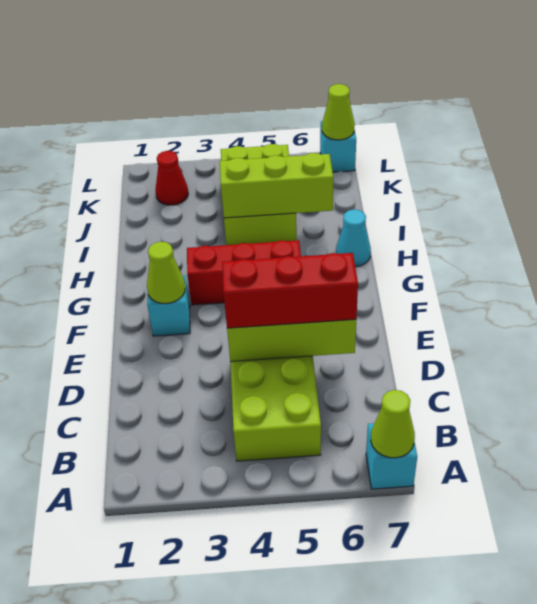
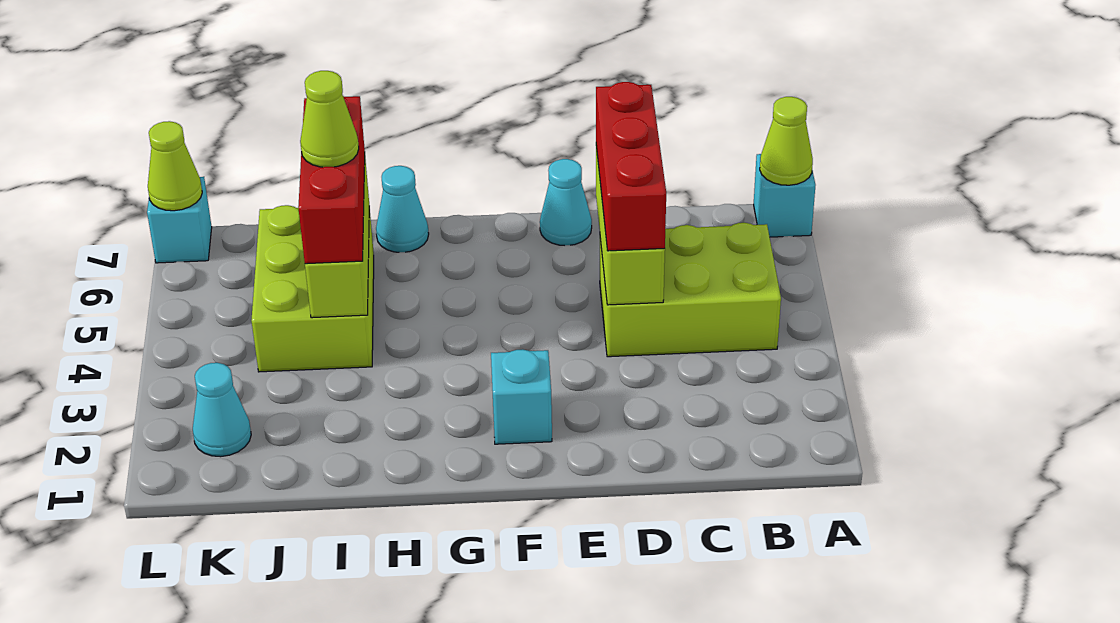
none -> cyan cone E7 level 1
lime cone F2 level 2 -> lime cone I5 level 4
red brick G3:G5 level 1 -> red brick I4:I6 level 3
lime brick I4:K5 level 1 -> lime brick I4:J6 level 1
red cone K2 level 1 -> cyan cone K2 level 1

